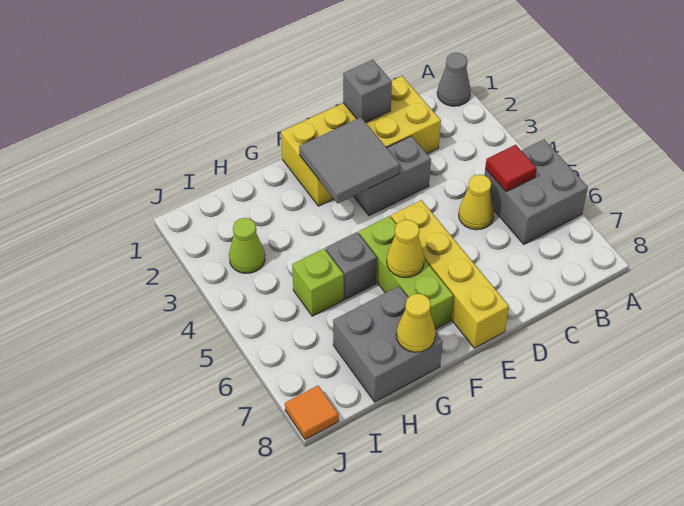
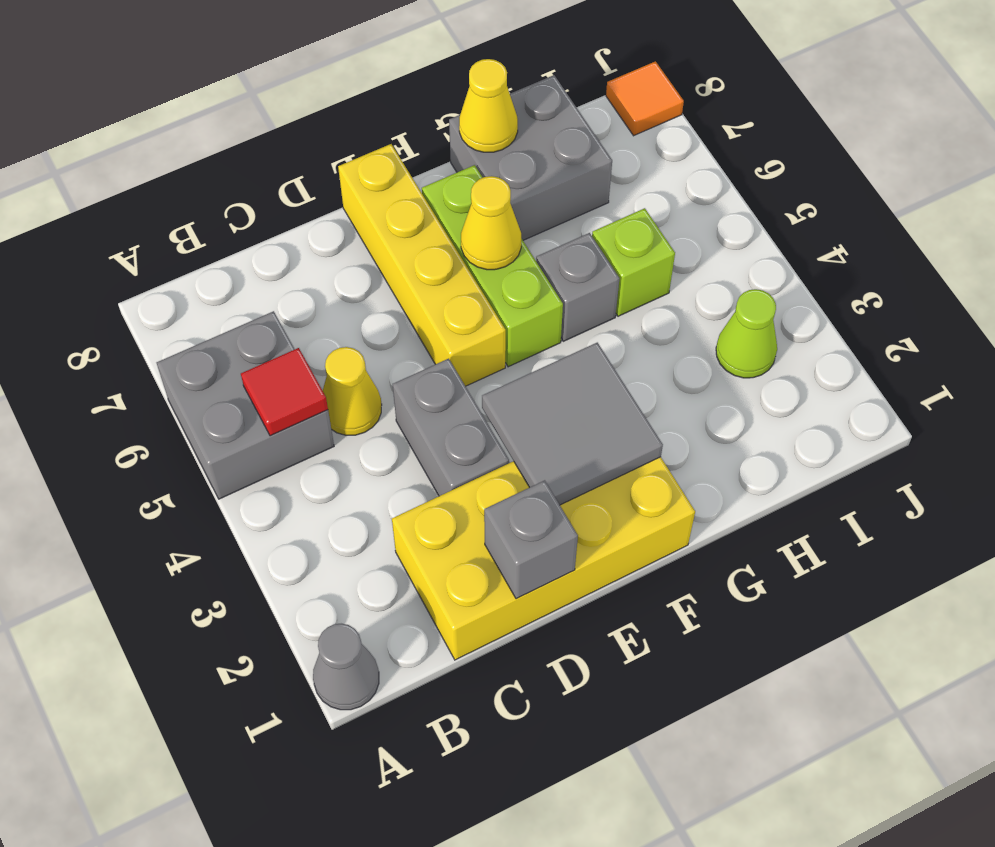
grey brick D3:E3 level 1 -> grey brick D3:D4 level 1

